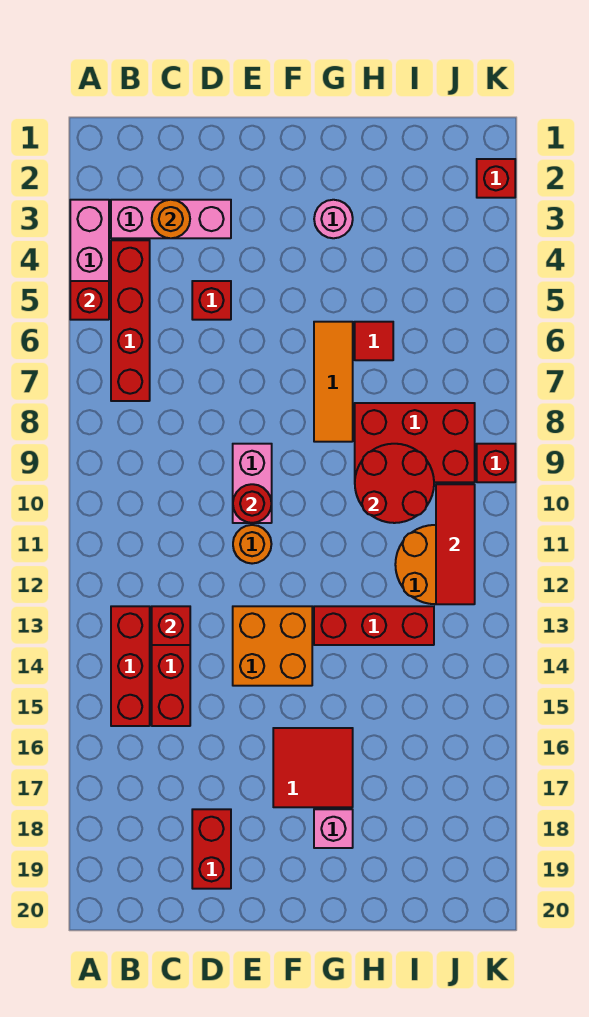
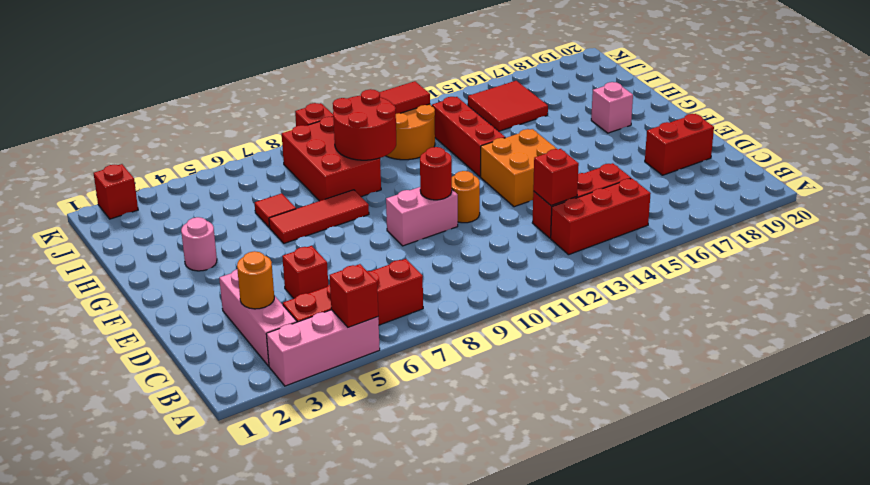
red tile F16:G17 level 1 -> red tile I15:J16 level 1
orange tile G6:G8 level 1 -> red tile G6:G8 level 1

